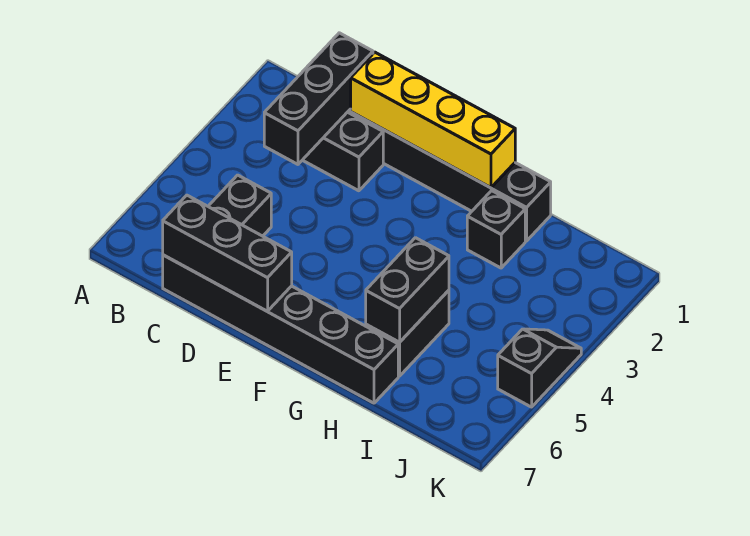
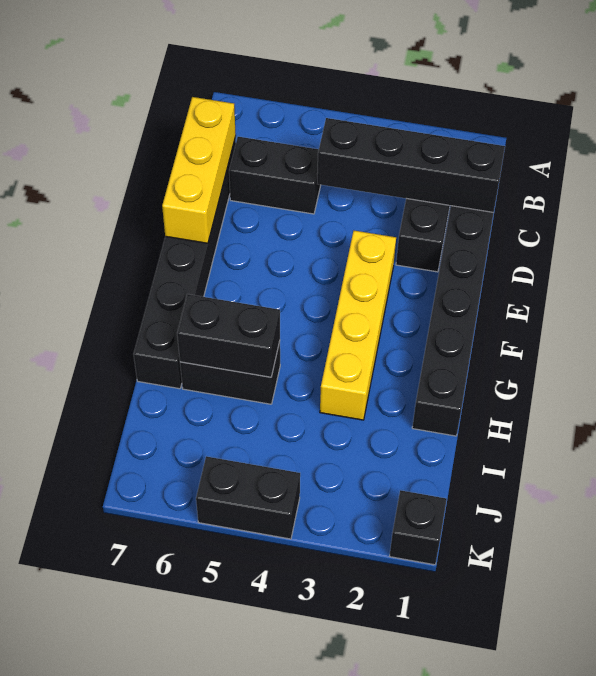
black brick C1:C3 level 2 -> black brick C1:C4 level 2
black brick C7:E7 level 2 -> yellow brick C7:E7 level 2
yellow brick D1:G1 level 2 -> yellow brick E3:H3 level 1
black brick H2 level 1 -> black brick K1 level 1
black slope K4:K5 level 1 top 5 -> black brick K4:K5 level 1

